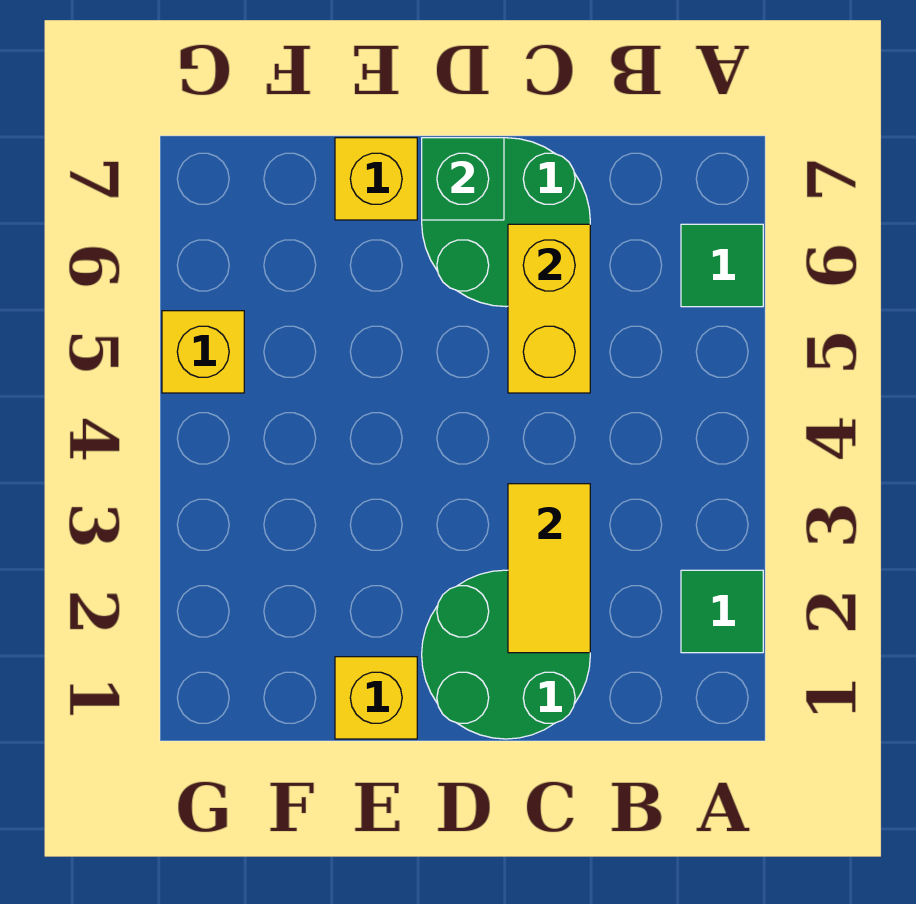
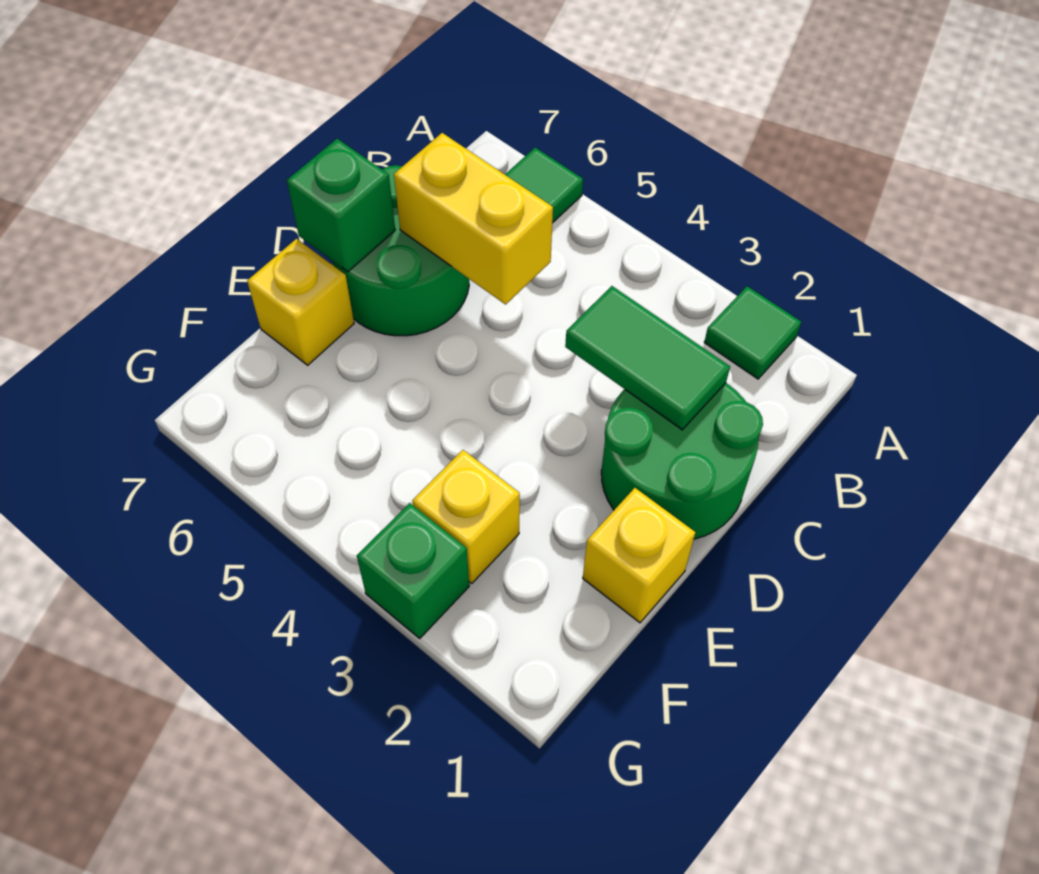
yellow tile C2:C3 level 2 -> green tile C2:C3 level 2
none -> green brick G3 level 1
yellow brick G5 level 1 -> yellow brick F3 level 1

